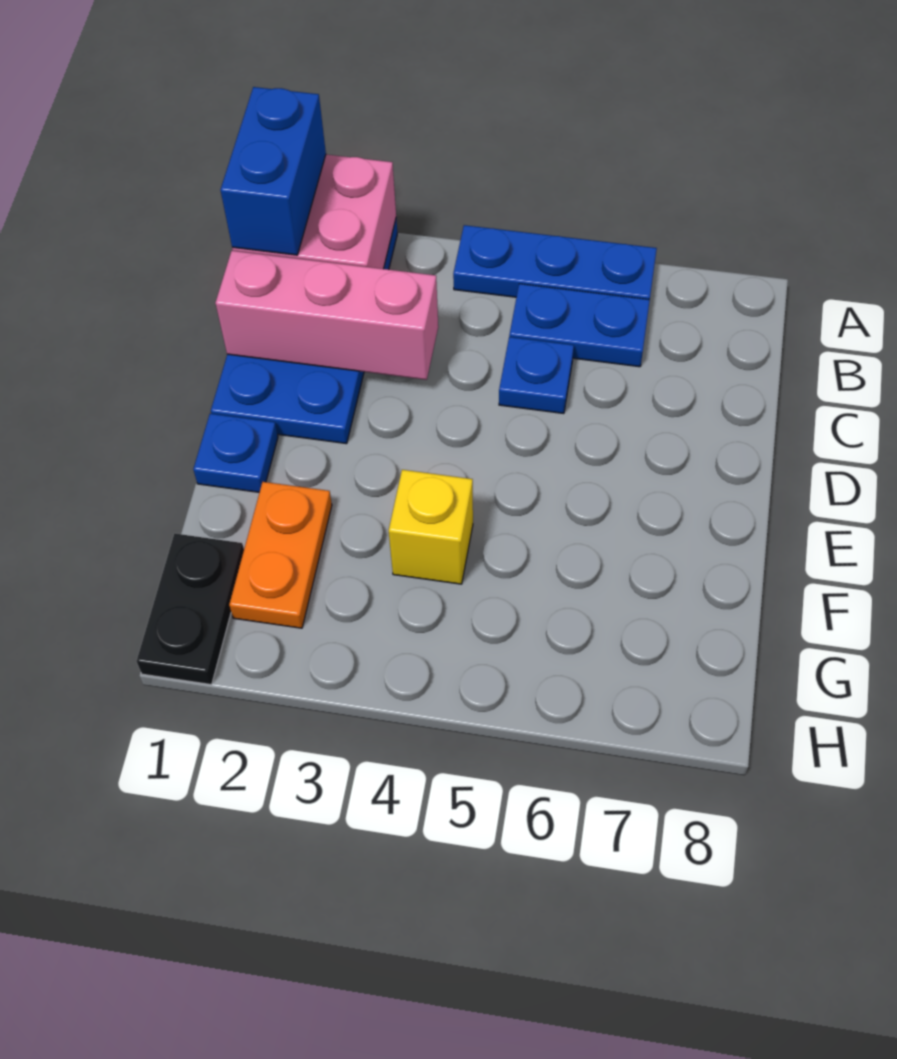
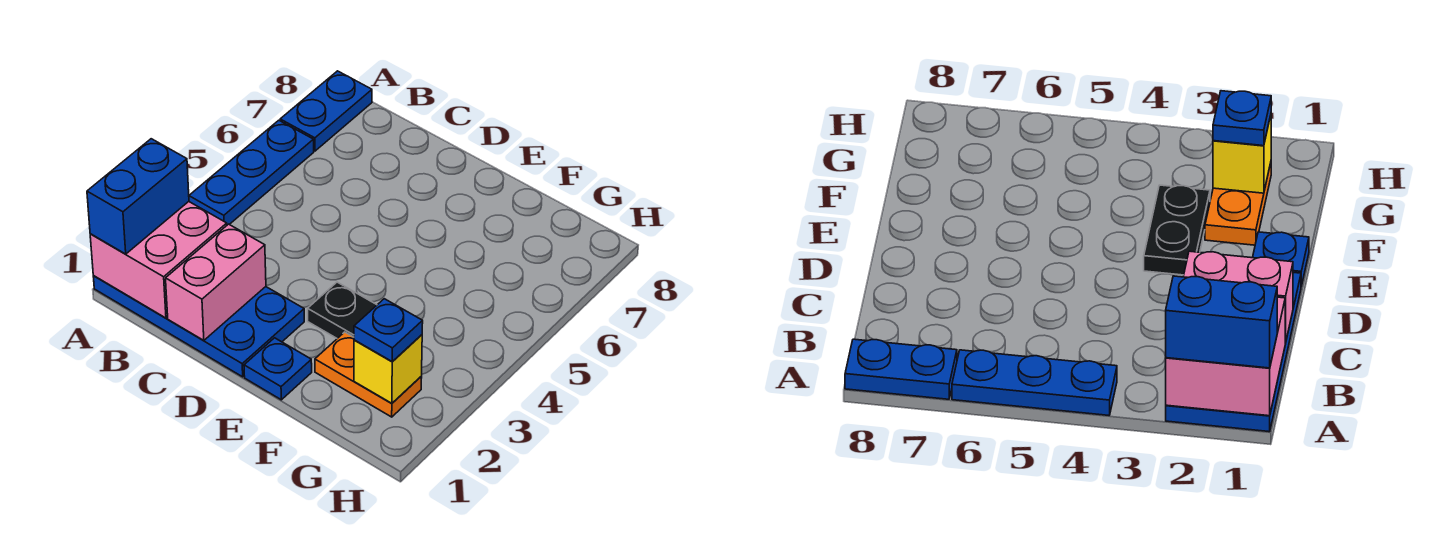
blue brick A1:B1 level 3 -> blue brick A1:A2 level 3
blue plate B5:B6 level 1 -> blue plate A7:A8 level 1
pink brick C1:C3 level 2 -> pink brick C1:C2 level 2
blue plate C5 level 1 -> blue plate G2 level 3
yellow brick F4 level 1 -> yellow brick G2 level 2
black plate G1:H1 level 1 -> black plate E3:F3 level 1

